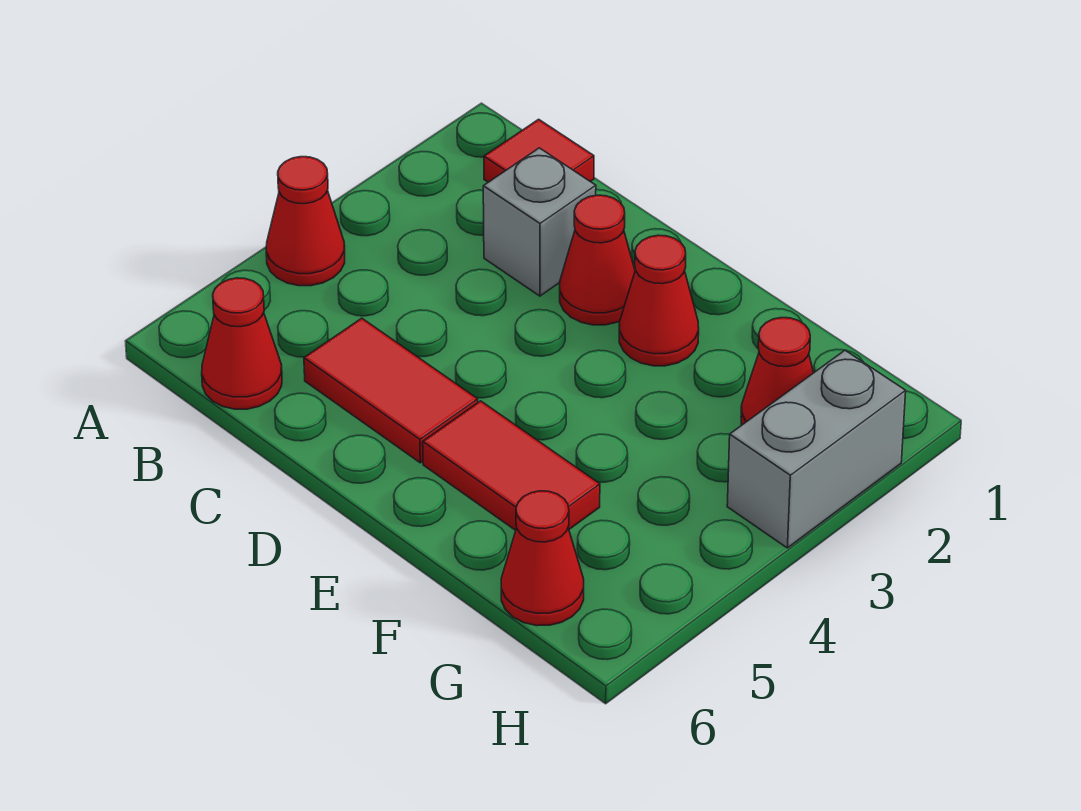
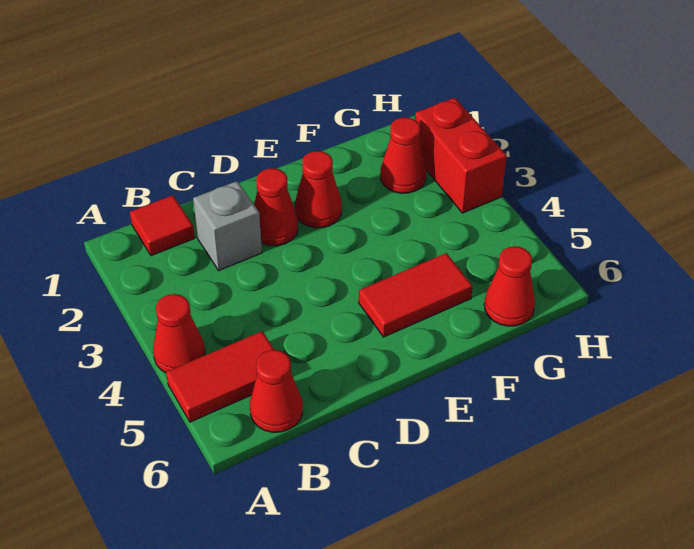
red tile C5:D5 level 1 -> red tile A5:B5 level 1
grey brick H2:H3 level 1 -> red brick H2:H3 level 1

